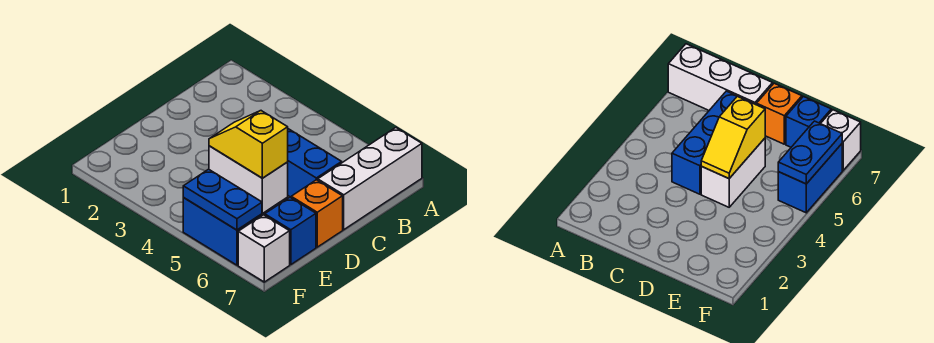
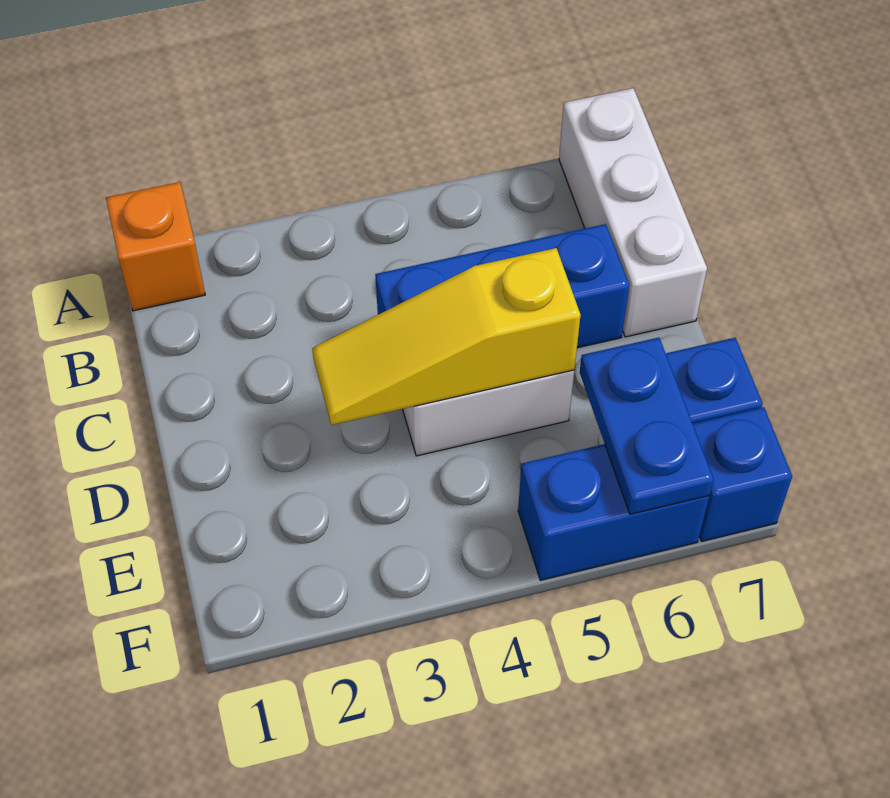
yellow slope D4:D5 level 2 top 5 -> yellow slope D3:D5 level 2 top 5
orange brick D7 level 1 -> orange brick A1 level 1
blue plate F5:F6 level 2 -> blue plate E6:F6 level 2
white brick F7 level 1 -> blue brick F7 level 1

